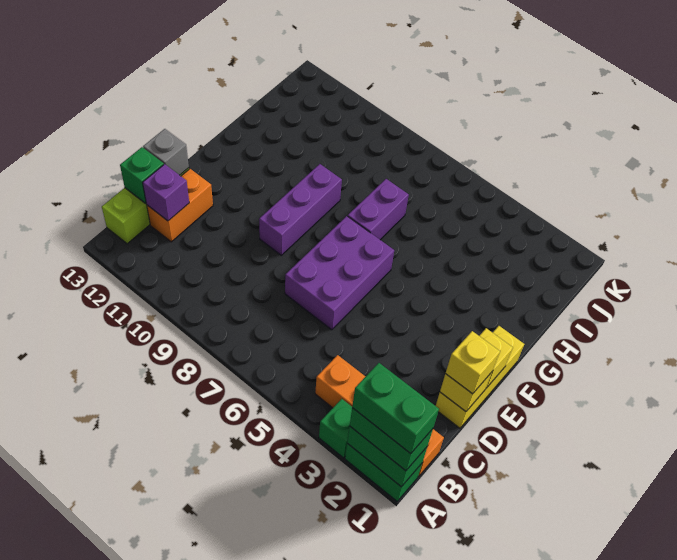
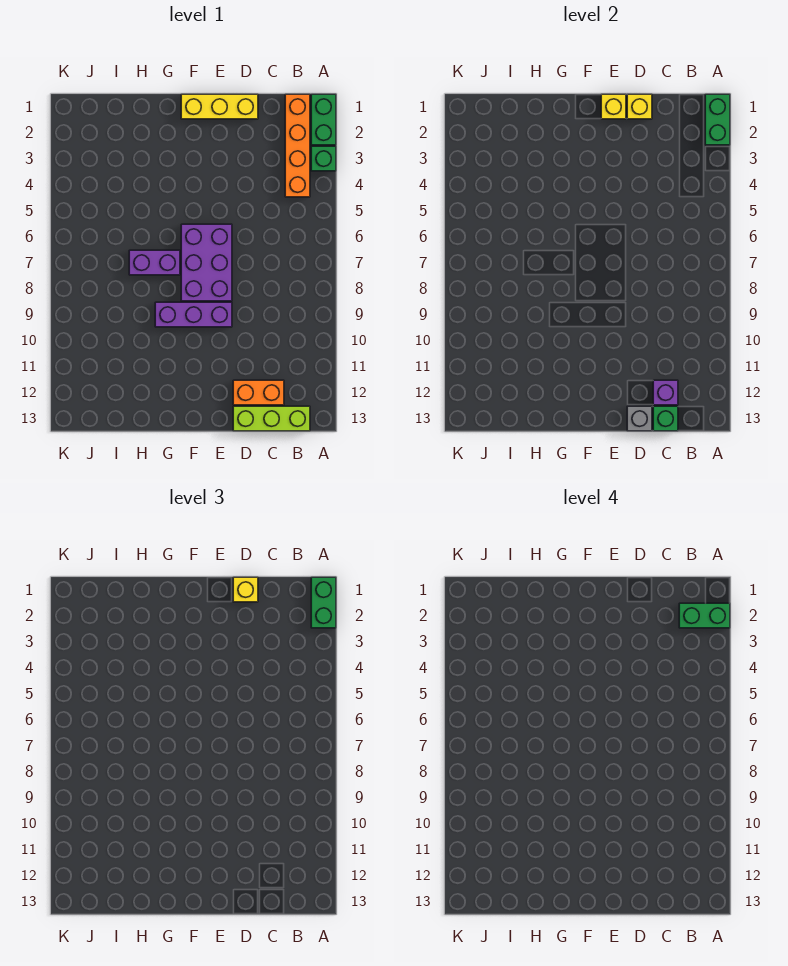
green brick A1:A2 level 4 -> green brick A2:B2 level 4
purple brick D6:F7 level 1 -> purple brick E6:F8 level 1

